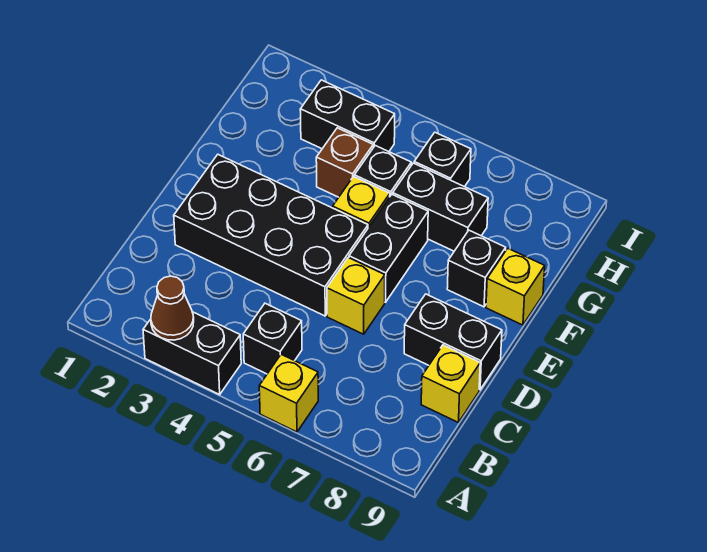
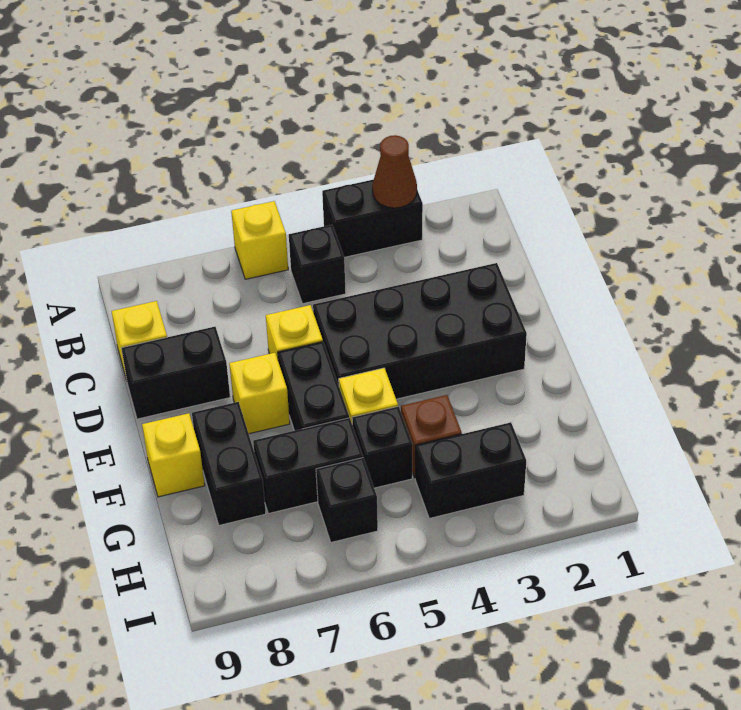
none -> yellow brick E7 level 1
black brick F8 level 1 -> black brick F8:G8 level 1

